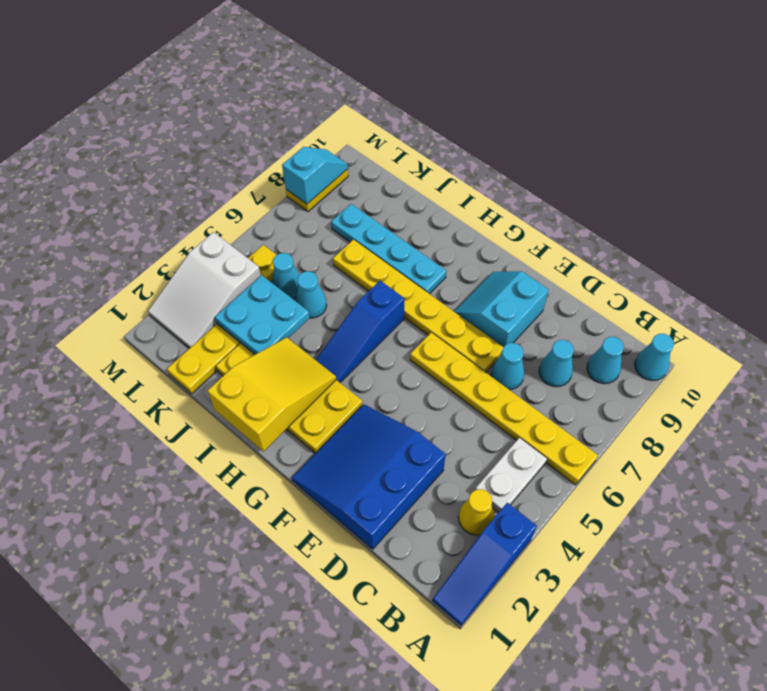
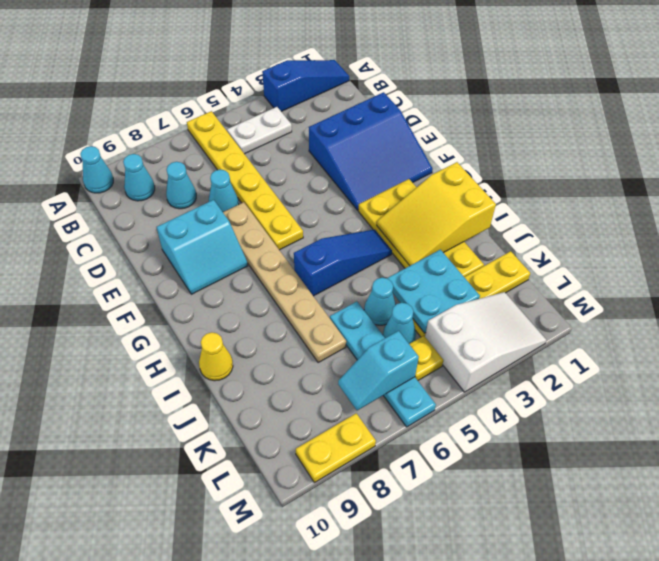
yellow cone B3 level 1 -> yellow cone I10 level 1
yellow plate E7:J7 level 1 -> tan plate E7:J7 level 1
cyan plate H8:K8 level 1 -> cyan plate J6:M6 level 1
cyan slope M8:M9 level 2 top 8 -> cyan slope L6:L7 level 2 top 6

